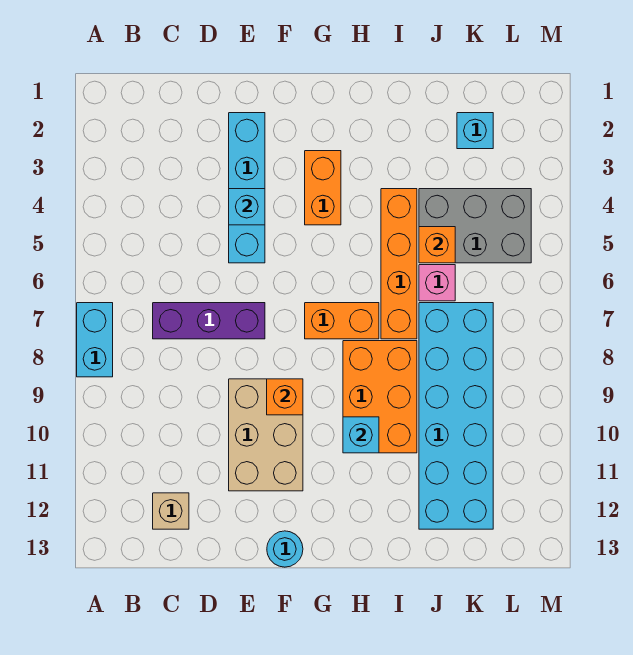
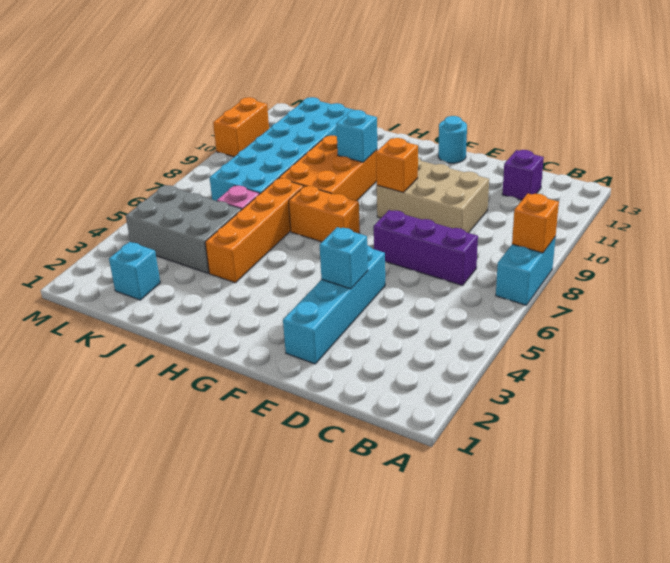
tan brick C12 level 1 -> purple brick C12 level 1
tan brick E9:F11 level 1 -> tan brick D9:F10 level 1
orange brick G3:G4 level 1 -> orange brick M10:M11 level 1
orange brick J5 level 2 -> orange brick A8 level 2

